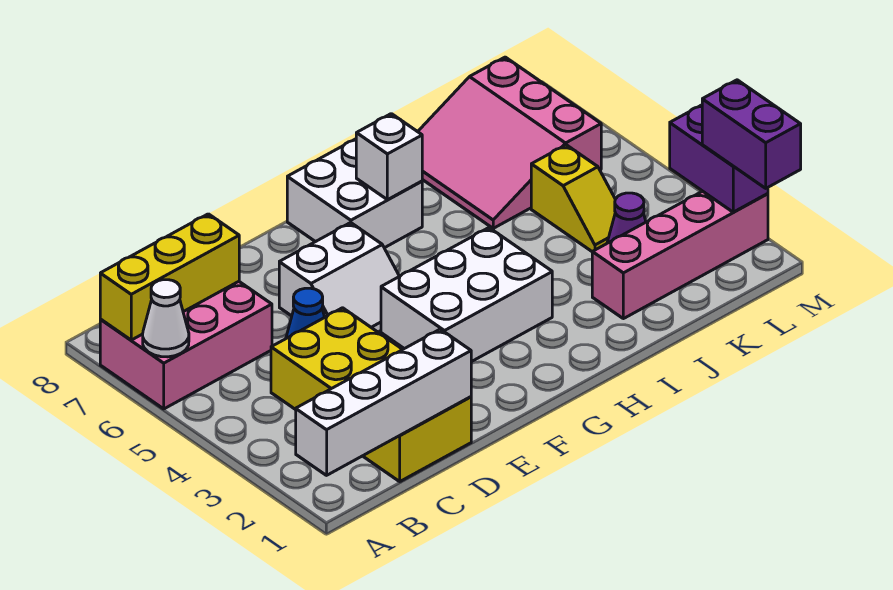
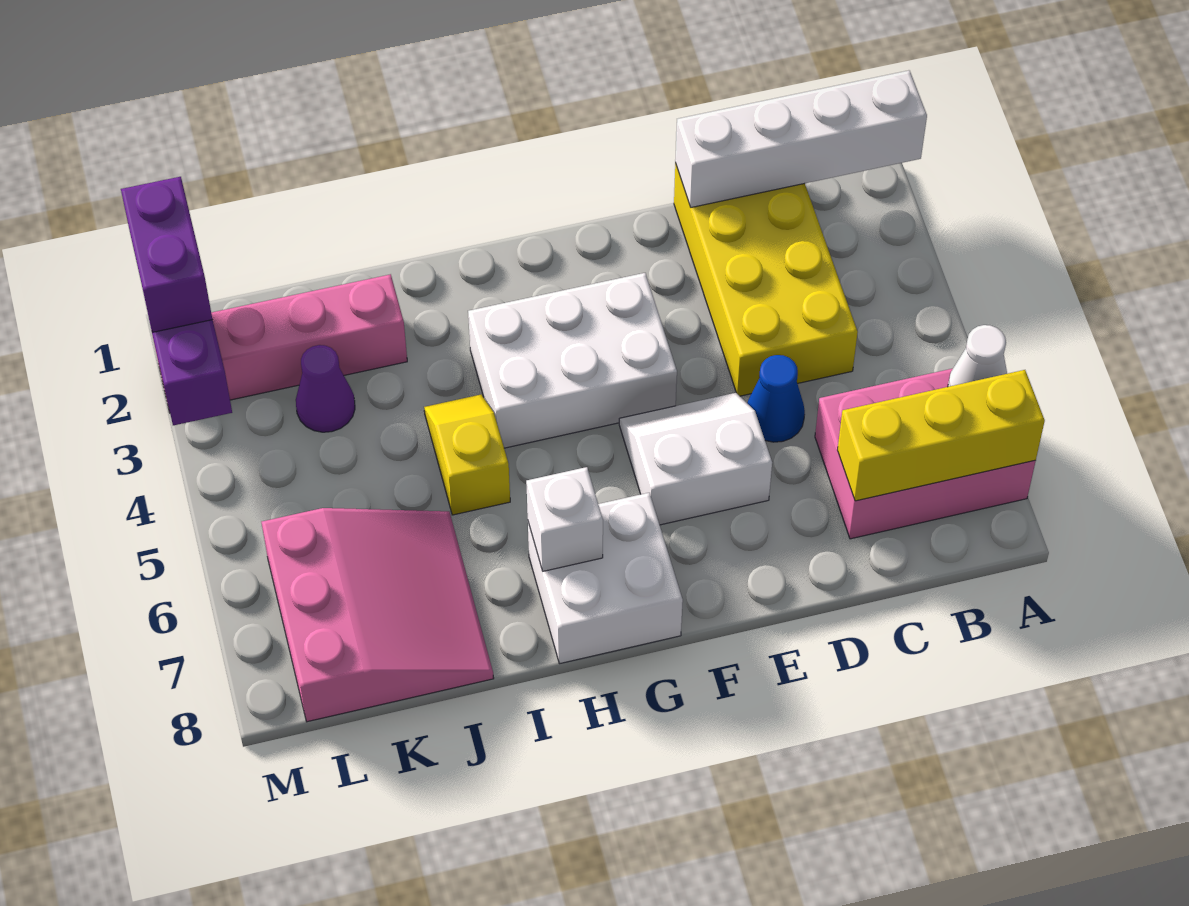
yellow slope K4:K5 level 1 top 5 -> yellow slope I4:I5 level 1 top 5

